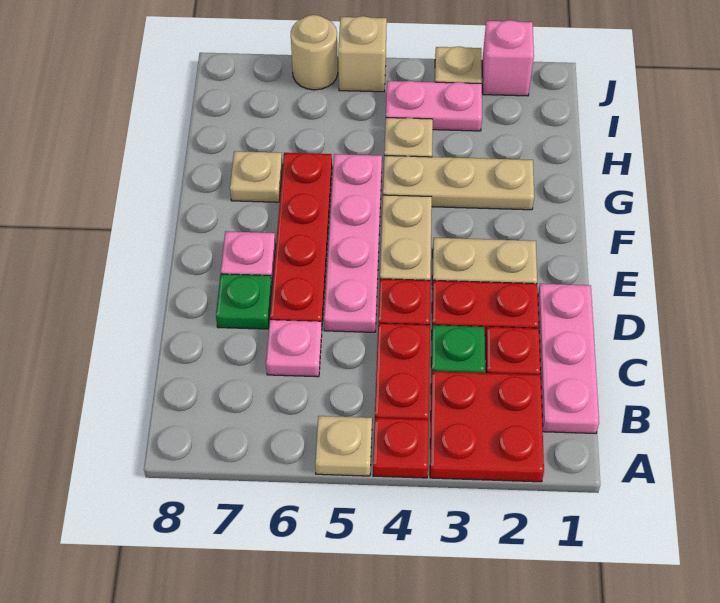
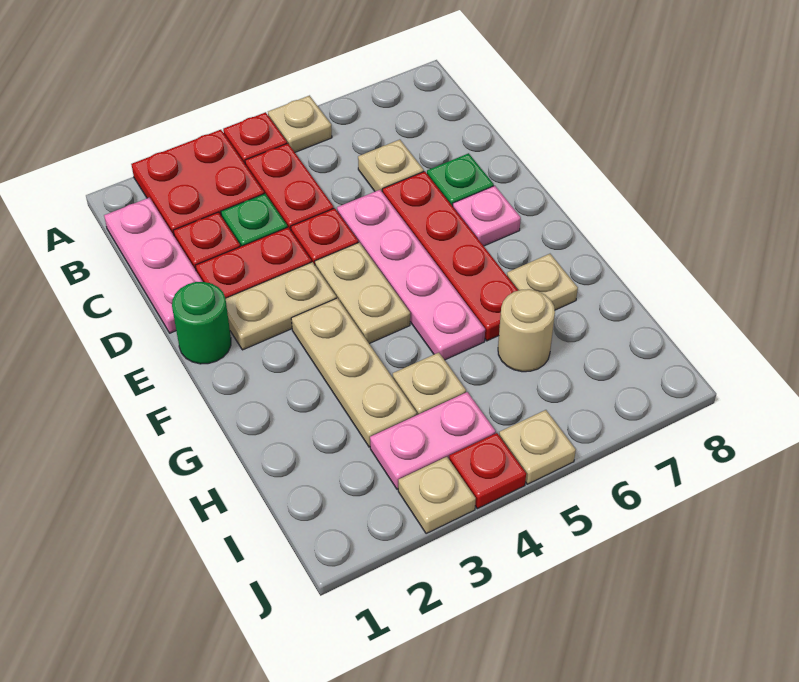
pink plate C6 level 1 -> tan plate C6 level 1
none -> green round brick E1 level 1
tan plate G2:G4 level 1 -> tan plate F3:H3 level 1
pink brick J2 level 1 -> none
none -> red plate J4 level 1
tan brick J5 level 1 -> tan plate J5 level 1
tan round brick J6 level 1 -> tan round brick H6 level 1

